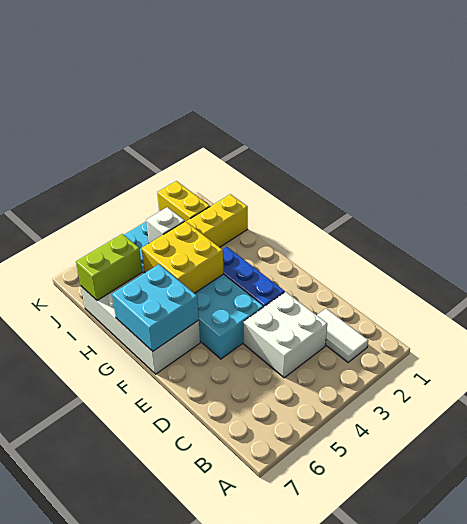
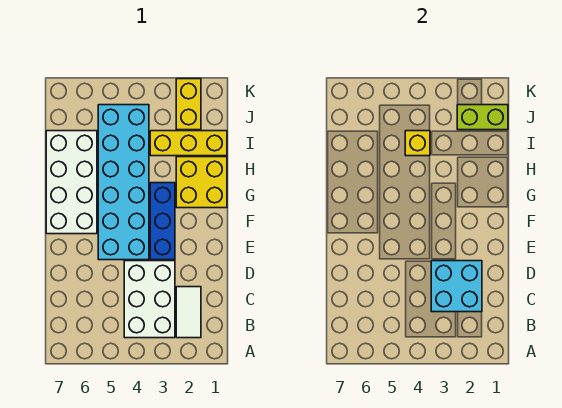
white brick C3:D4 level 1 -> white brick B3:D4 level 1
cyan brick F6:G7 level 2 -> cyan brick C2:D3 level 2
yellow brick G4:H5 level 2 -> yellow brick G1:H2 level 1
white brick I4 level 2 -> yellow brick I4 level 2
lime brick I6:I7 level 2 -> lime brick J1:J2 level 2

